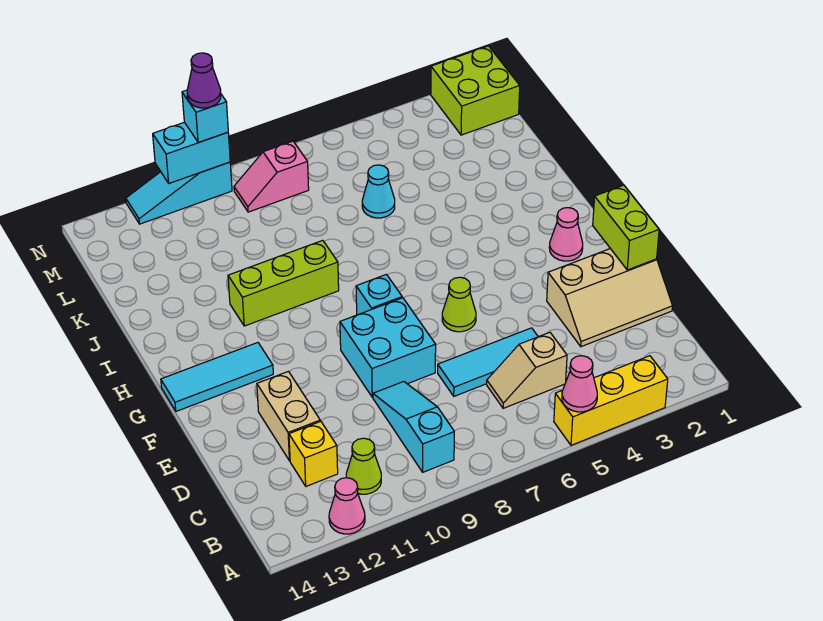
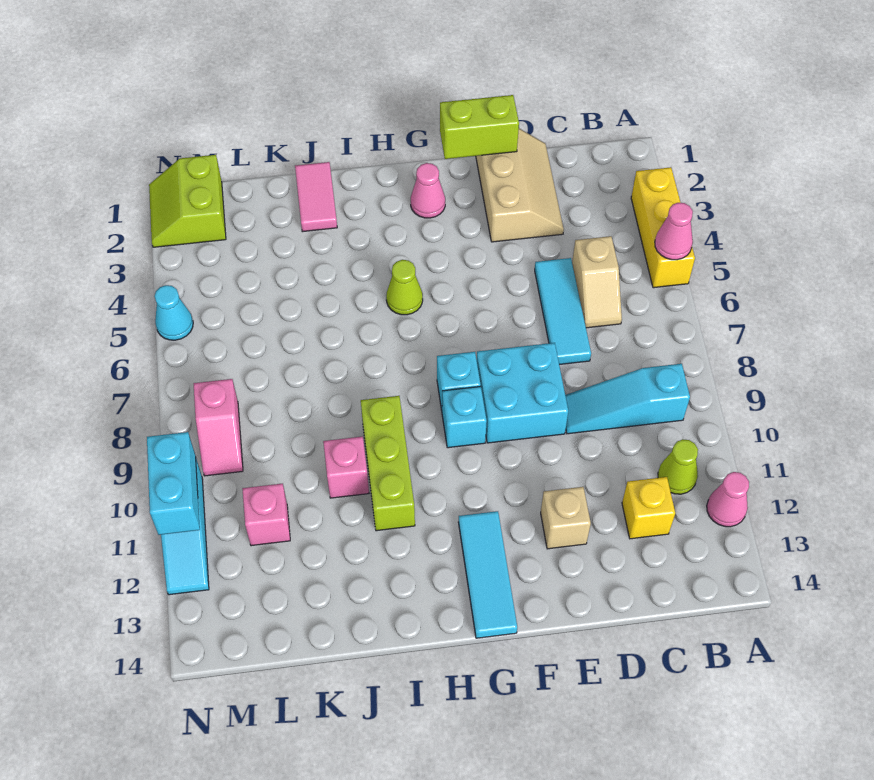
tan brick D12:E12 level 1 -> tan brick E12 level 1
lime cone F6 level 1 -> lime cone H5 level 1
none -> pink tile J1:J2 level 1
none -> pink brick J10 level 1
cyan cone K6 level 1 -> cyan cone N5 level 1
none -> pink brick L11 level 1
lime brick M1:N2 level 1 -> lime slope M1:N2 level 1 top M
cyan brick N10 level 3 -> cyan brick G9 level 1
purple cone N10 level 4 -> none

